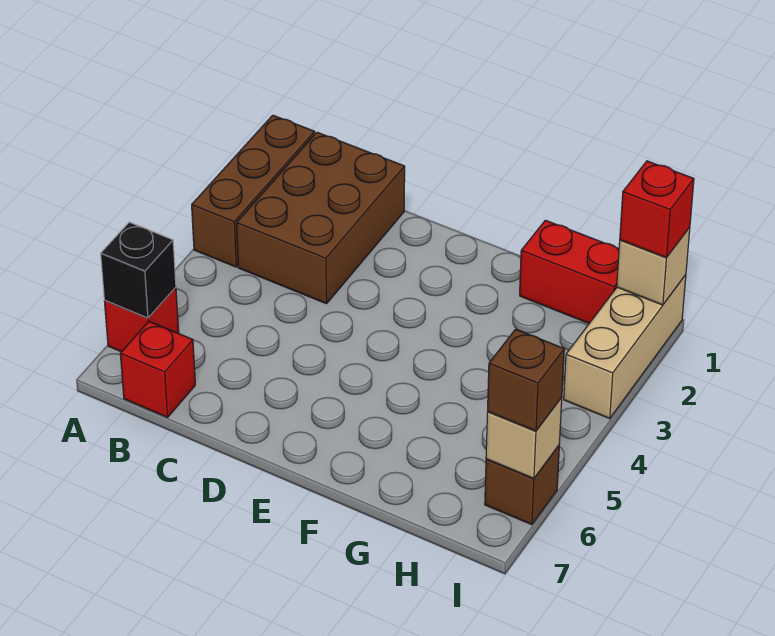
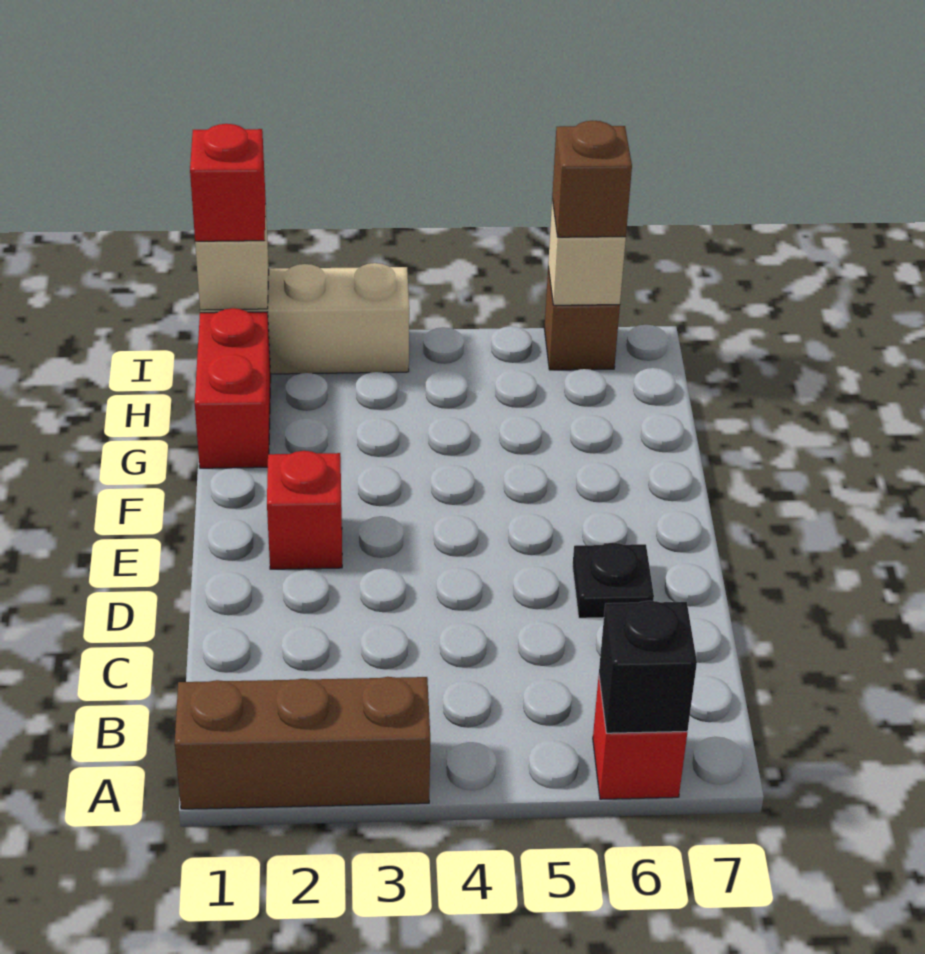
brown brick B1:C3 level 1 -> none
red brick B7 level 1 -> red brick E2 level 1
none -> black plate D6 level 1

